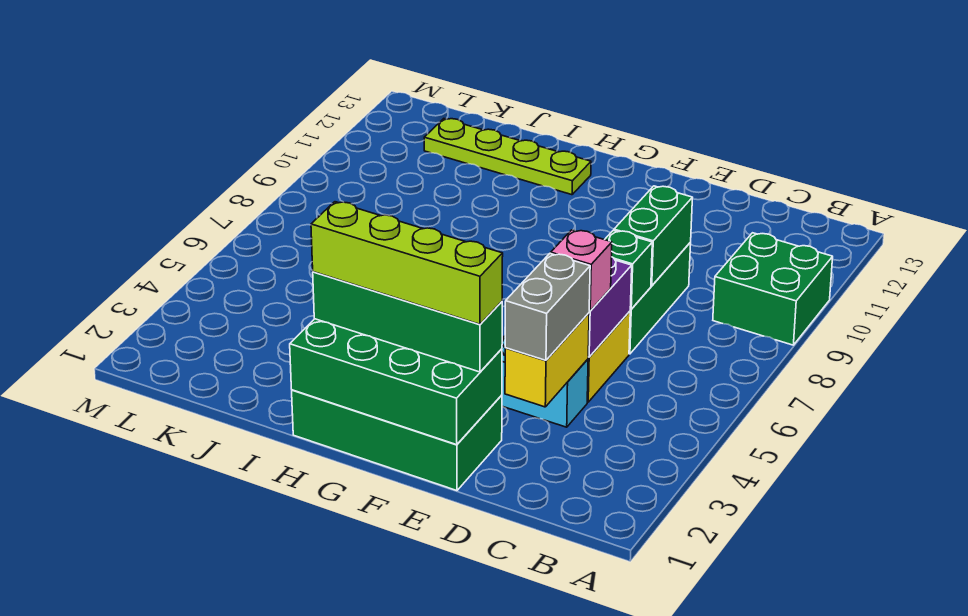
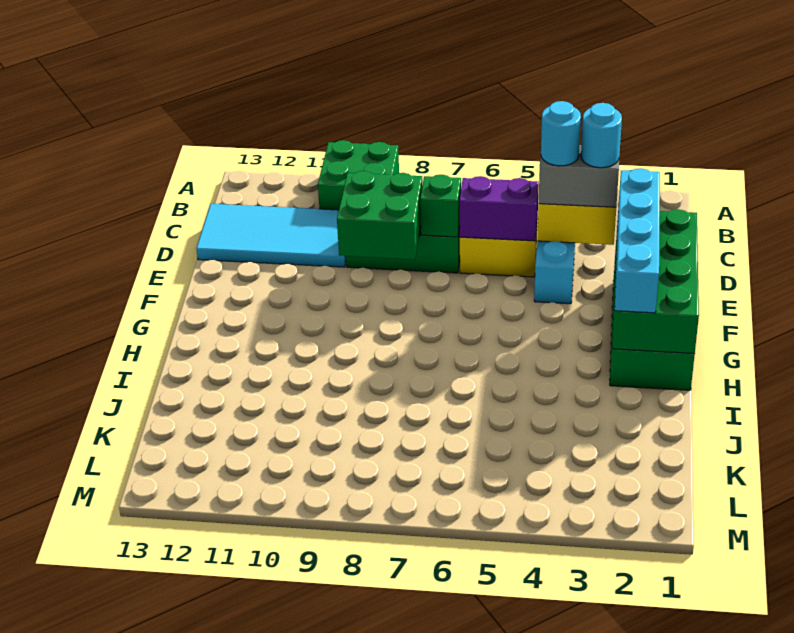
none -> cyan tile C10:D13 level 1
none -> cyan round brick D3 level 4
none -> cyan round brick D4 level 4
pink brick D5 level 3 -> none
green brick D8:D9 level 2 -> green brick D8:E9 level 2
green brick E2:H2 level 3 -> cyan brick E2:H2 level 3
lime brick E2:H2 level 4 -> none
lime plate H12:K12 level 1 -> none

